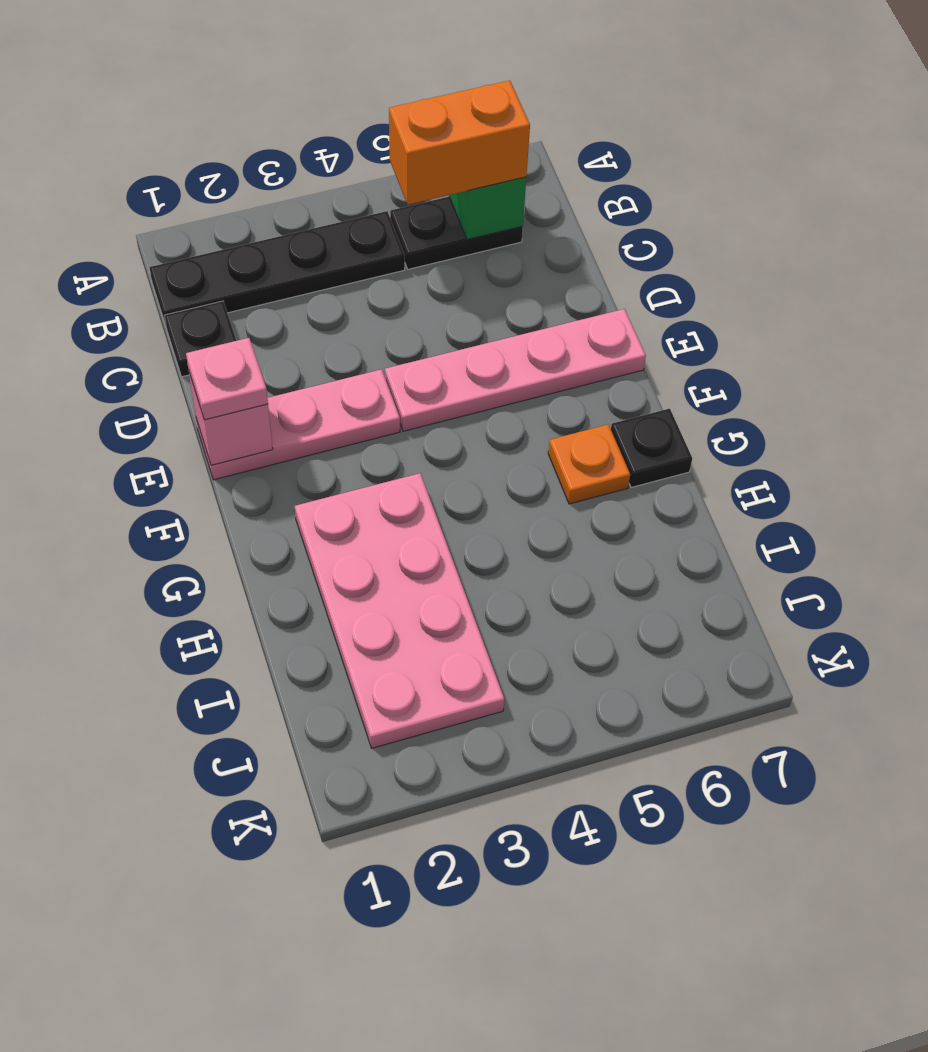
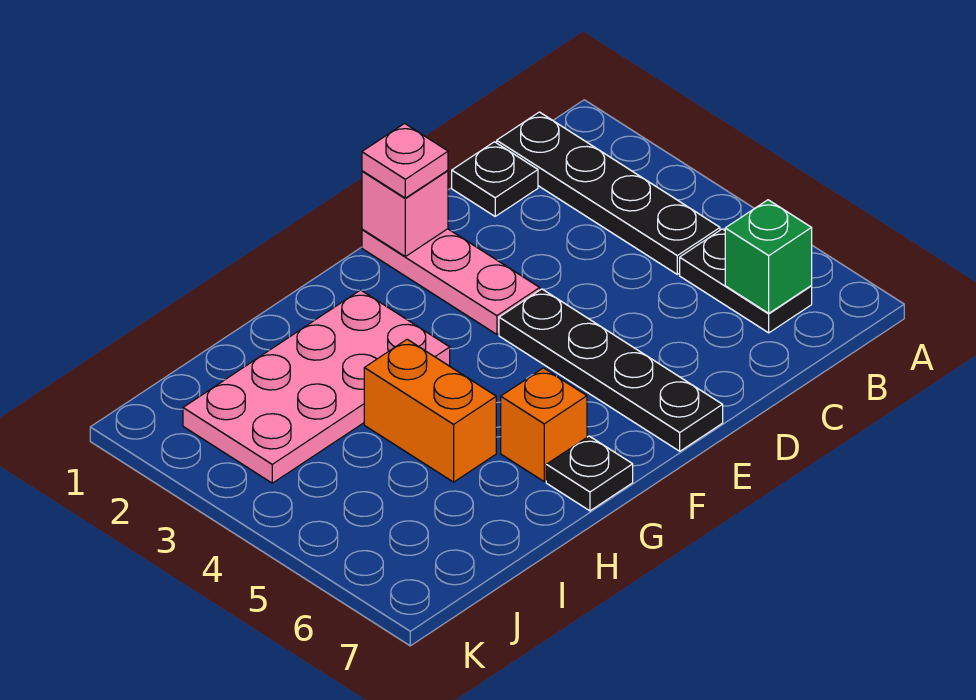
orange brick B5:B6 level 3 -> orange brick H4:H5 level 1
pink plate E4:E7 level 1 -> black plate E4:E7 level 1
orange plate G6 level 1 -> orange brick G6 level 1

